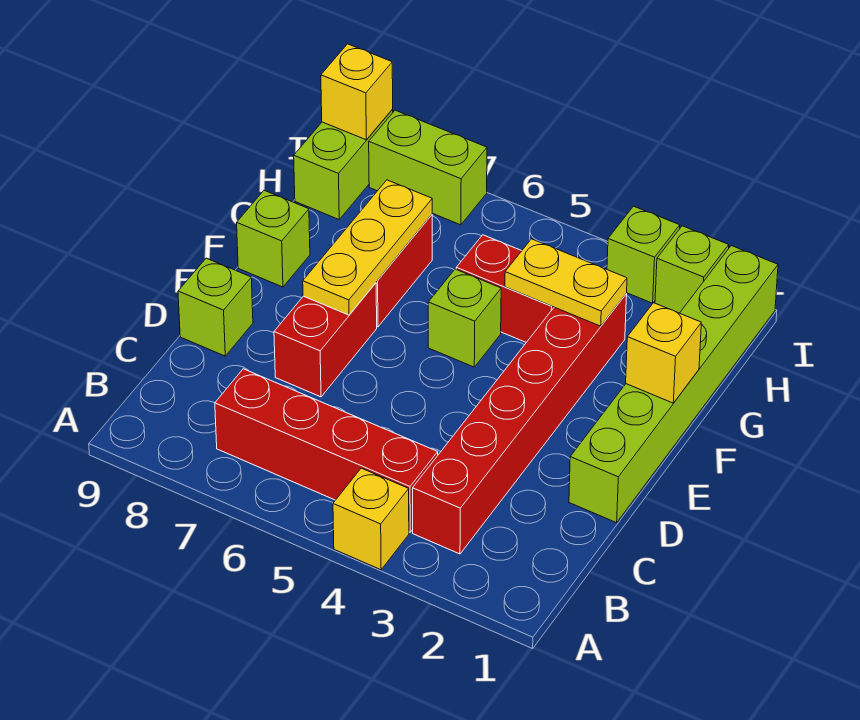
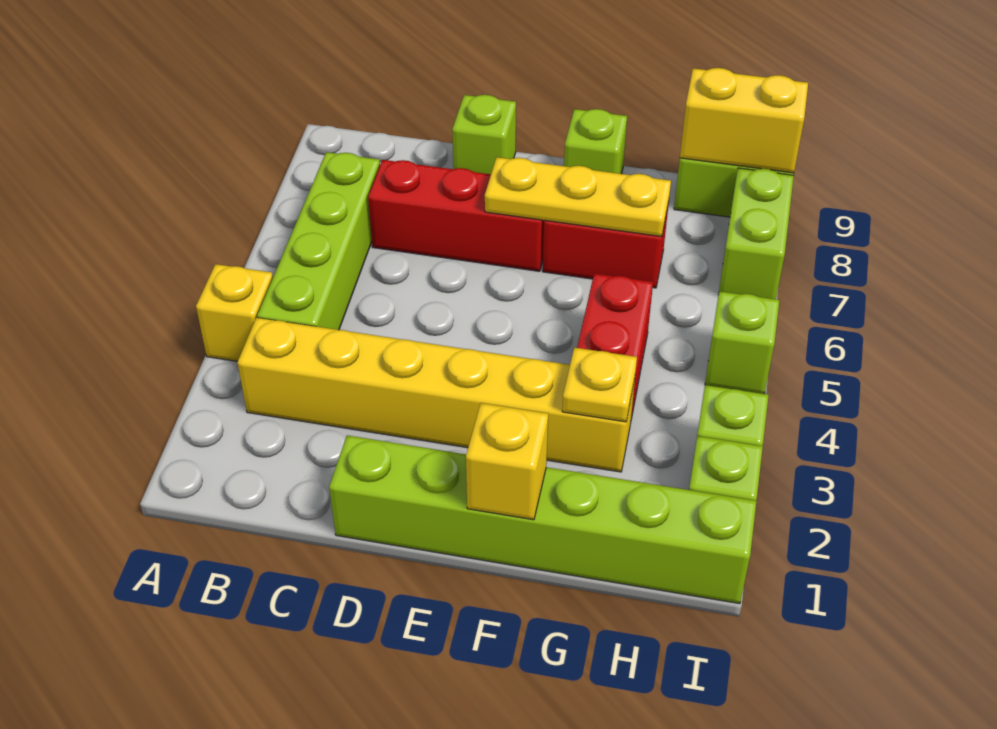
red brick B3:G3 level 1 -> yellow brick B3:G3 level 1
red brick B4:B7 level 1 -> lime brick B4:B7 level 1
red brick D7:E7 level 1 -> red brick C7:E7 level 1
lime brick F5 level 1 -> lime brick I5 level 1
yellow plate G3:G4 level 2 -> yellow plate G3 level 2
yellow brick I9 level 2 -> yellow brick H9:I9 level 2

